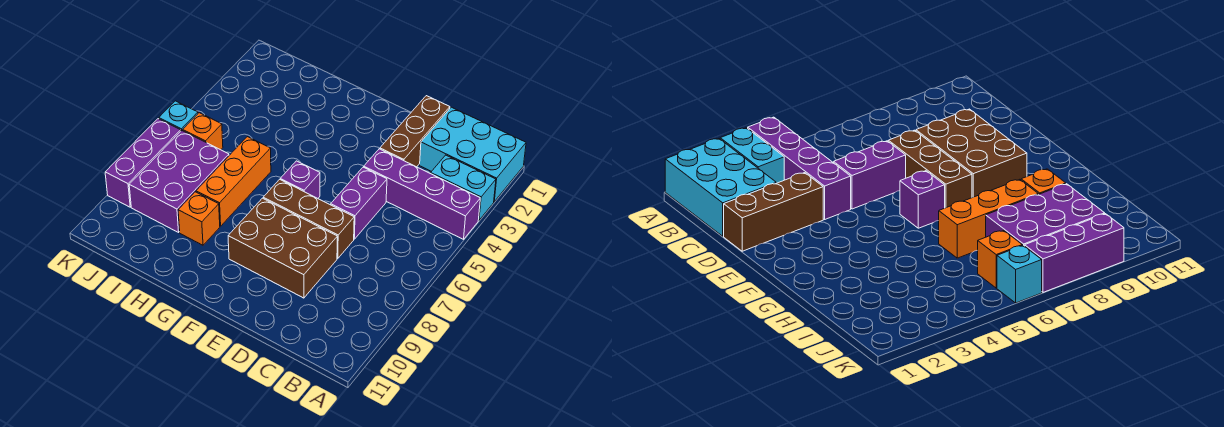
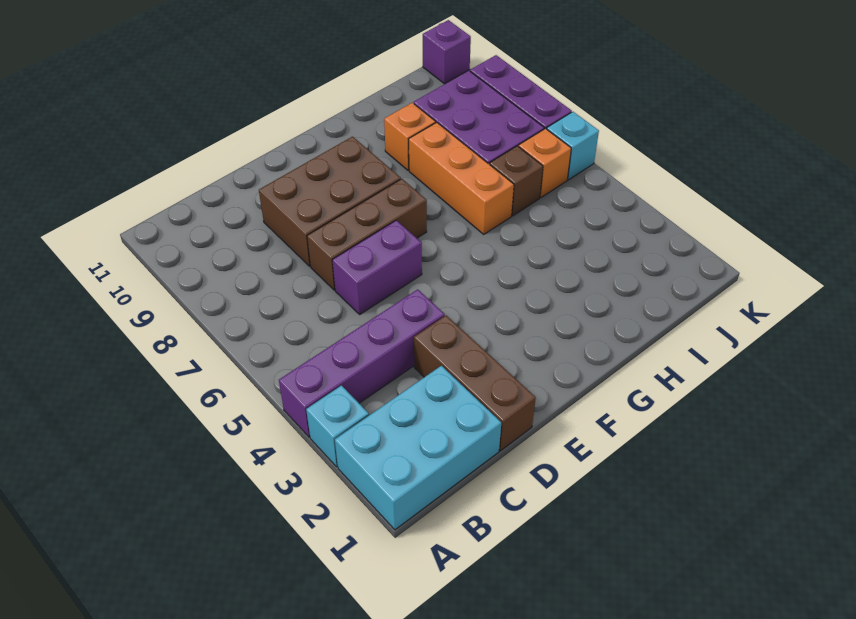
cyan brick A3:B3 level 1 -> cyan brick A3 level 1
purple brick D5:D6 level 1 -> purple brick D6:E6 level 1
purple brick F6 level 1 -> purple brick K11 level 1
none -> brown brick I6 level 1

